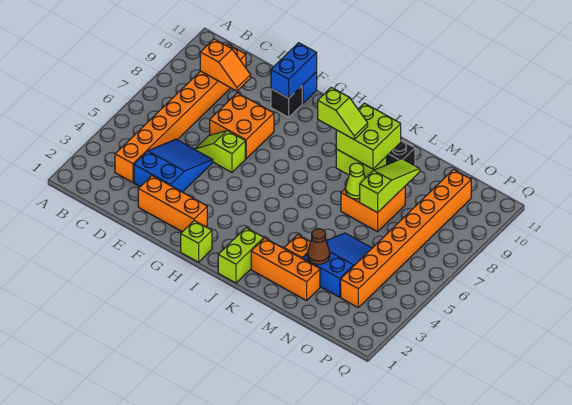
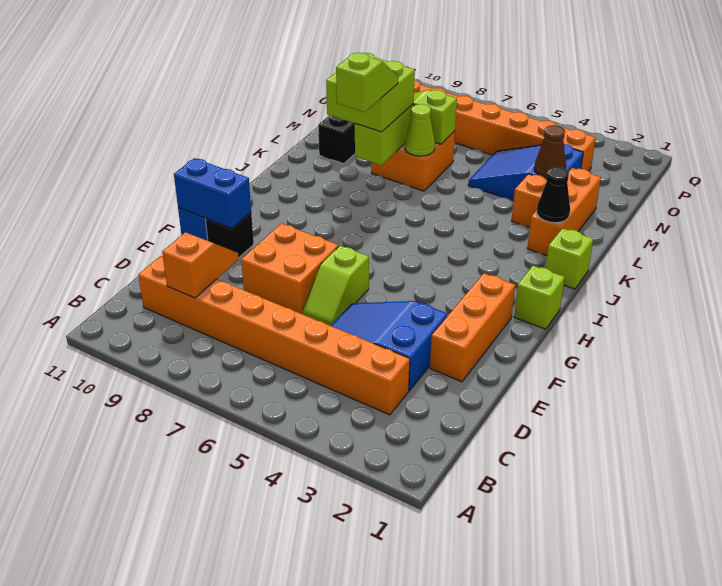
lime brick J1:J2 level 1 -> lime brick J1 level 1
none -> black cone K2 level 2

